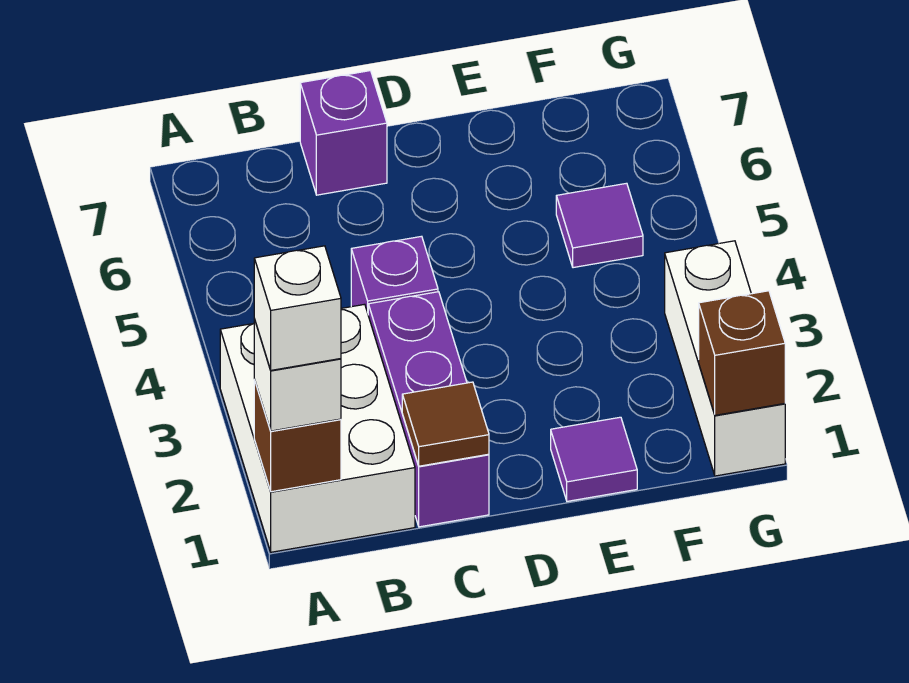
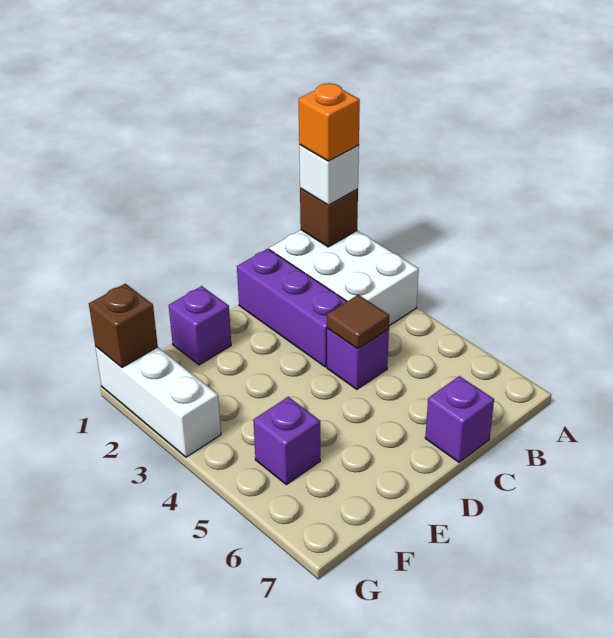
white brick A1 level 4 -> orange brick A1 level 4
brown tile C1 level 2 -> brown tile C4 level 2
purple tile E1 level 1 -> purple brick E1 level 1
purple tile F5 level 1 -> purple brick F5 level 1

